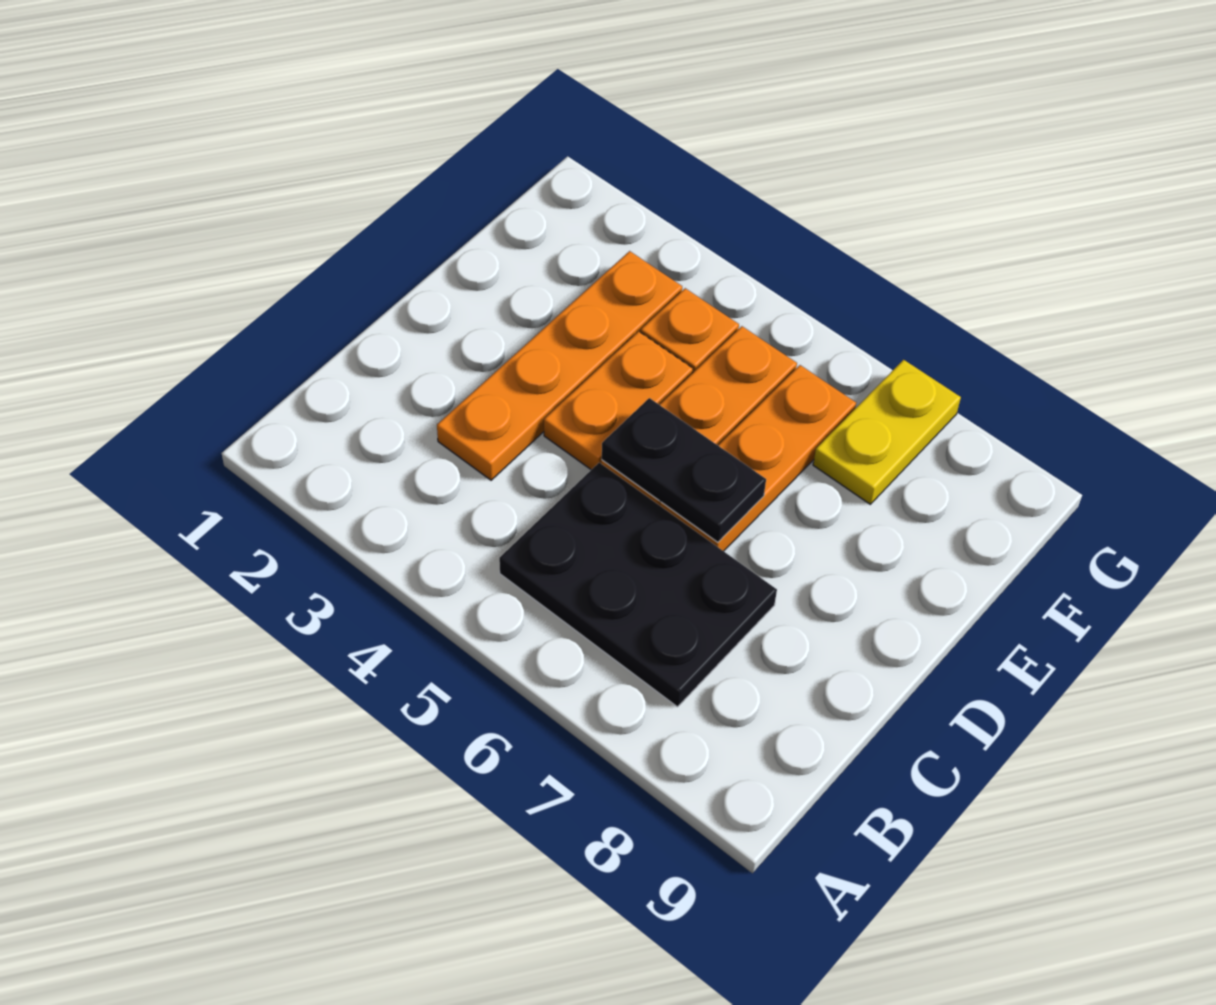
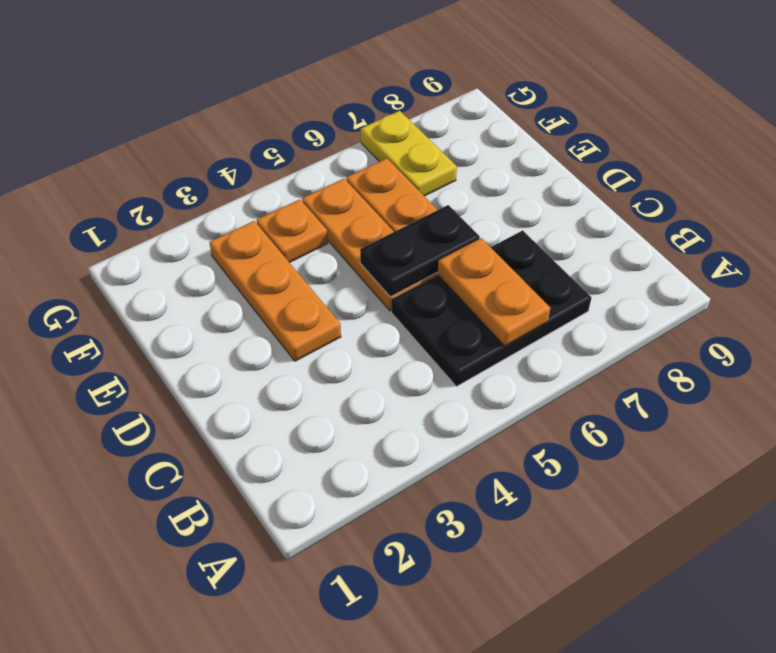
orange plate C3:F3 level 1 -> orange plate D3:F3 level 1
orange plate D4:E4 level 1 -> orange plate B6:C6 level 2

